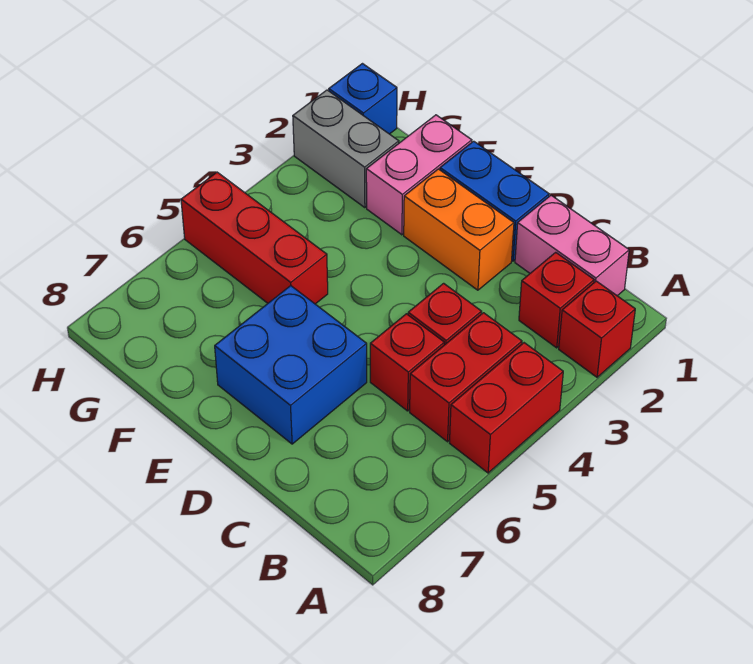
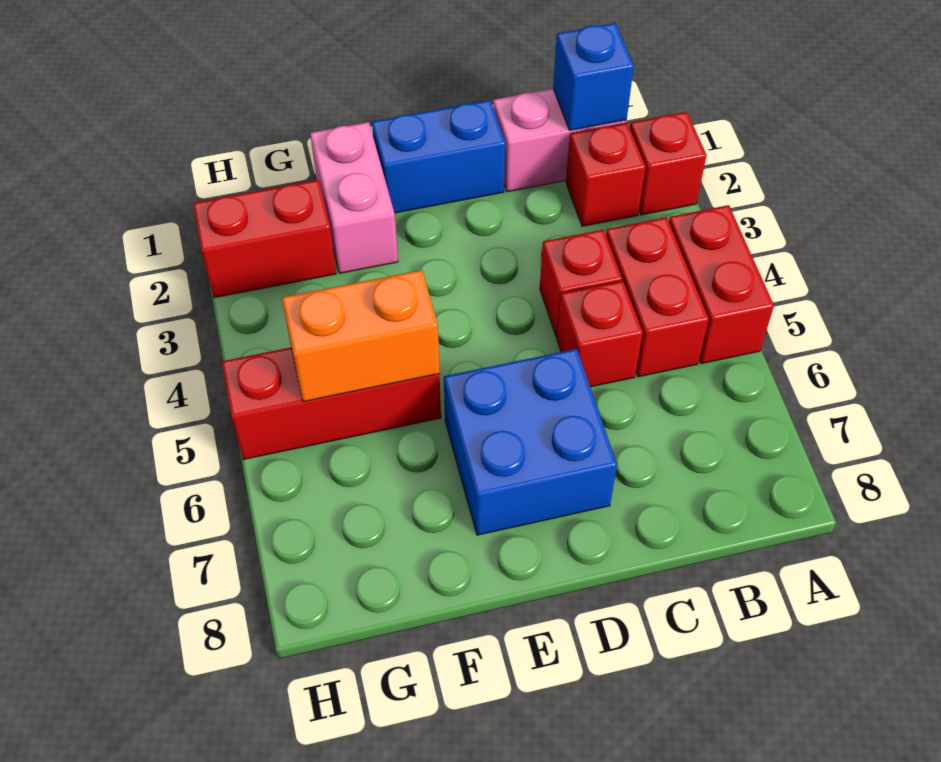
orange brick D2:E2 level 1 -> orange brick F5:G5 level 2
grey brick G2:H2 level 1 -> red brick G2:H2 level 1
blue brick H1 level 1 -> blue brick B1 level 2

